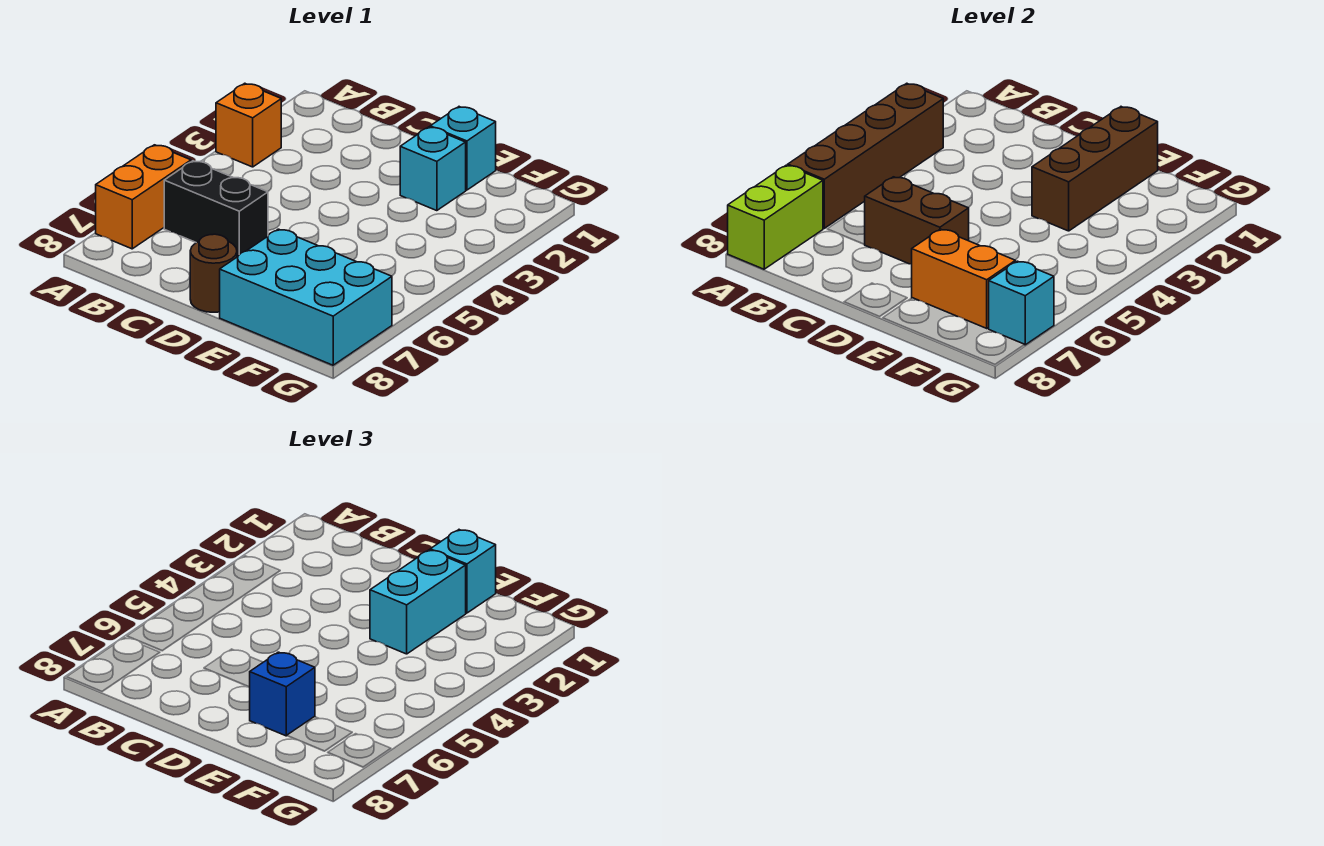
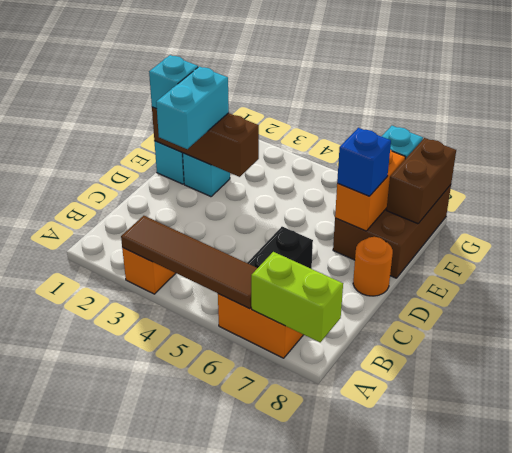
brown brick A3:A6 level 2 -> brown tile A3:A6 level 2
brown brick C6:D6 level 2 -> brown brick F8:G8 level 2
brown round brick D8 level 1 -> orange round brick D8 level 1
cyan brick E2:E3 level 3 -> cyan brick D2:E2 level 3
cyan brick E7:G8 level 1 -> brown brick E7:G8 level 1

